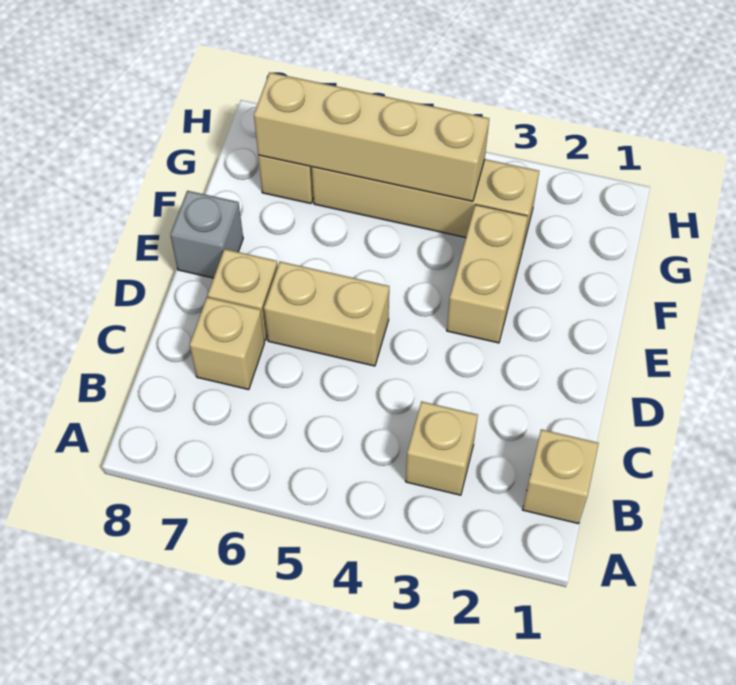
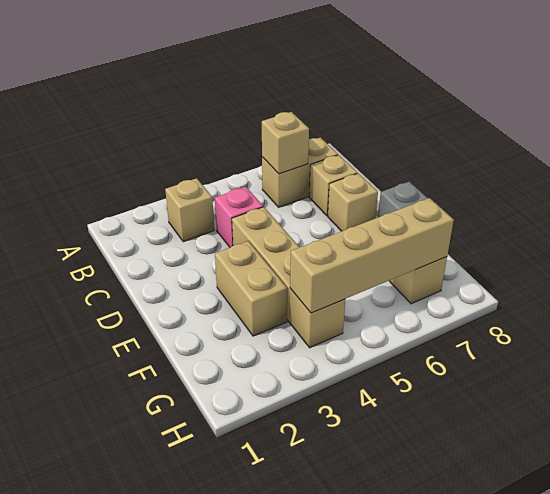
tan brick B1 level 1 -> tan brick B6 level 2
none -> pink brick C4 level 1
tan brick D5:D6 level 1 -> tan brick B6:B7 level 1
tan brick G3:G6 level 1 -> tan brick D4:G4 level 1

